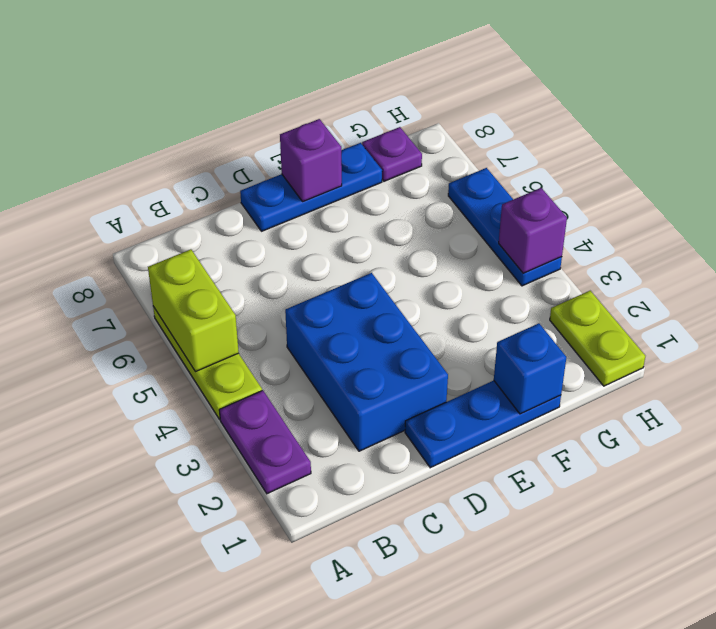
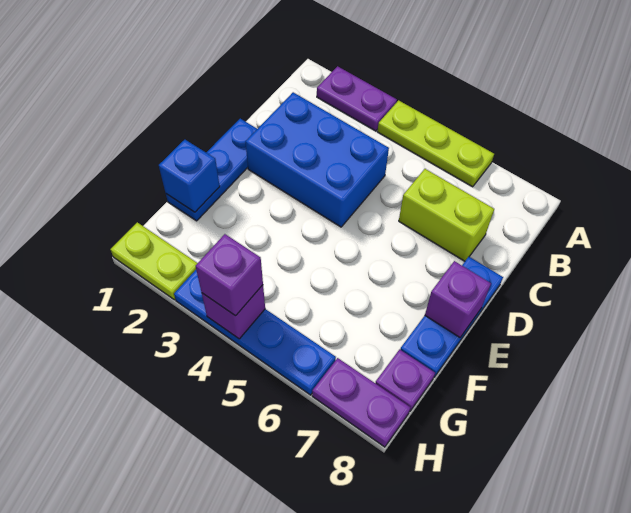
lime brick A5:A6 level 2 -> lime brick C6:C7 level 1
blue plate H4:H6 level 1 -> blue plate H3:H6 level 1
none -> purple brick H4 level 3
none -> purple plate H7:H8 level 1

